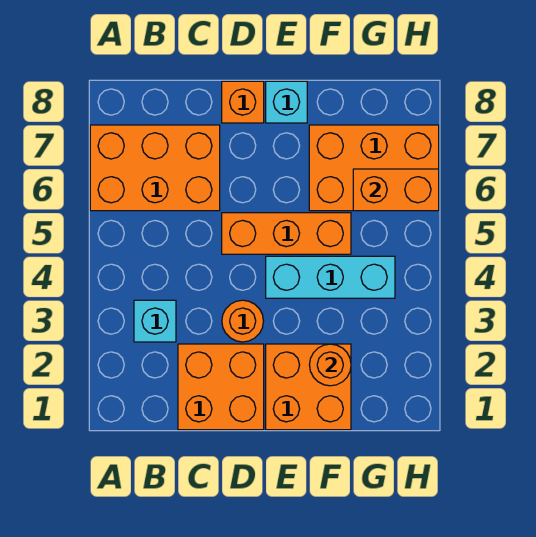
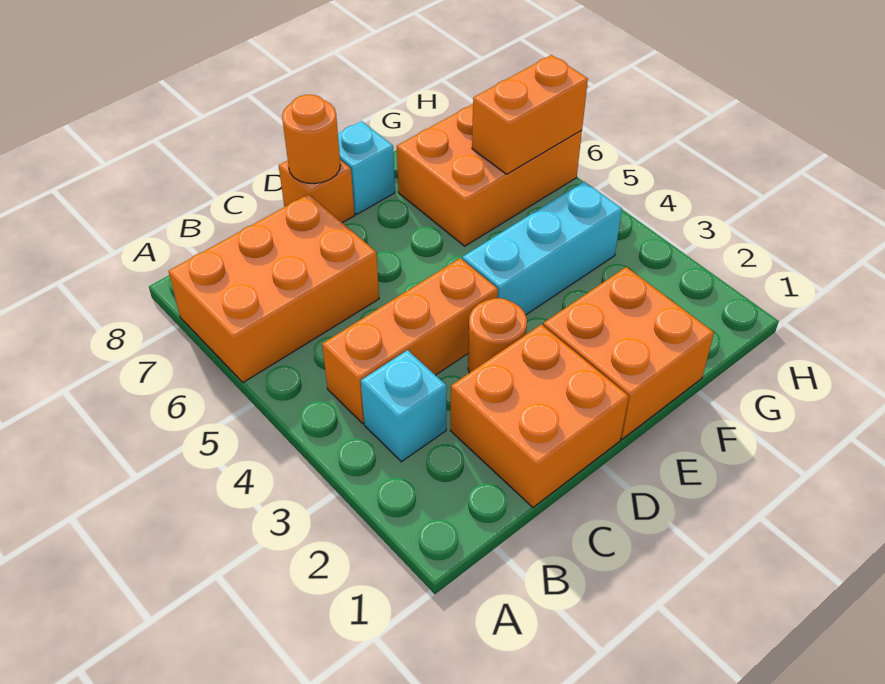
orange brick D5:F5 level 1 -> orange brick B4:D4 level 1
orange round brick F2 level 2 -> orange round brick D8 level 2

